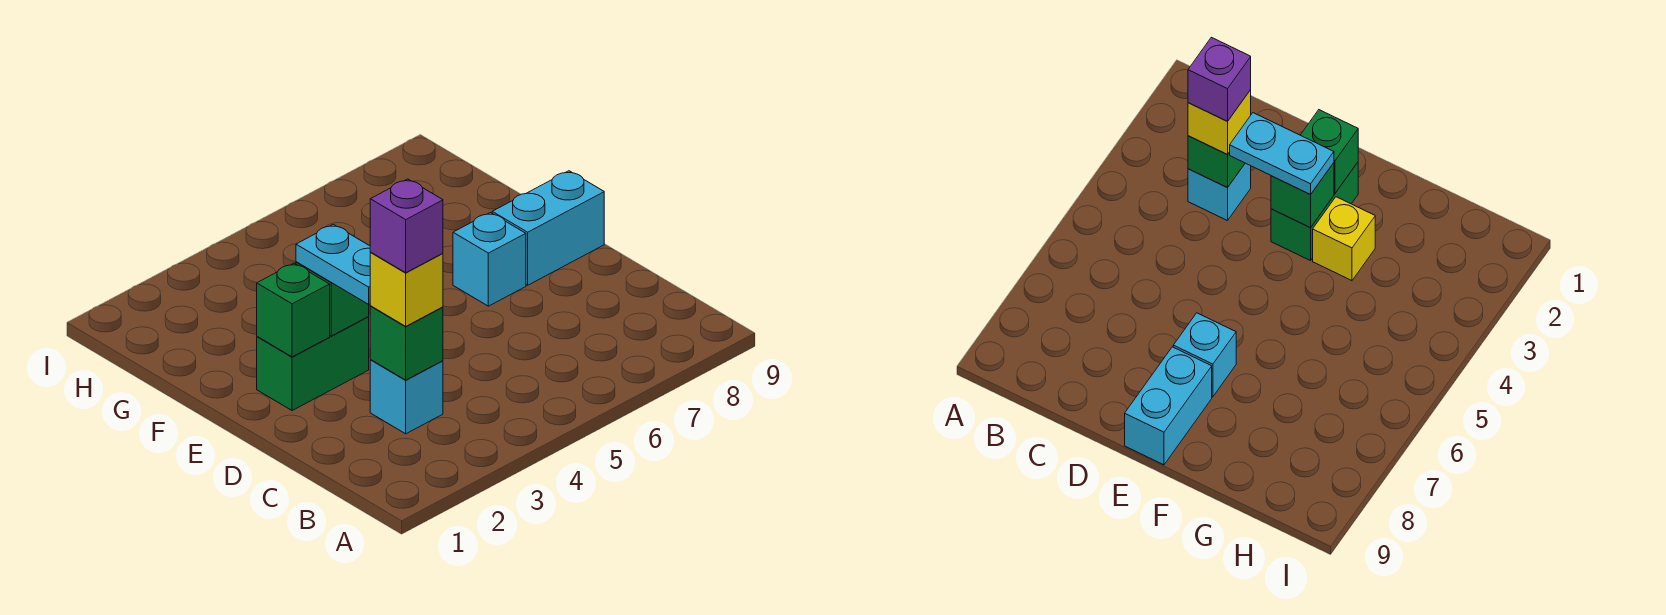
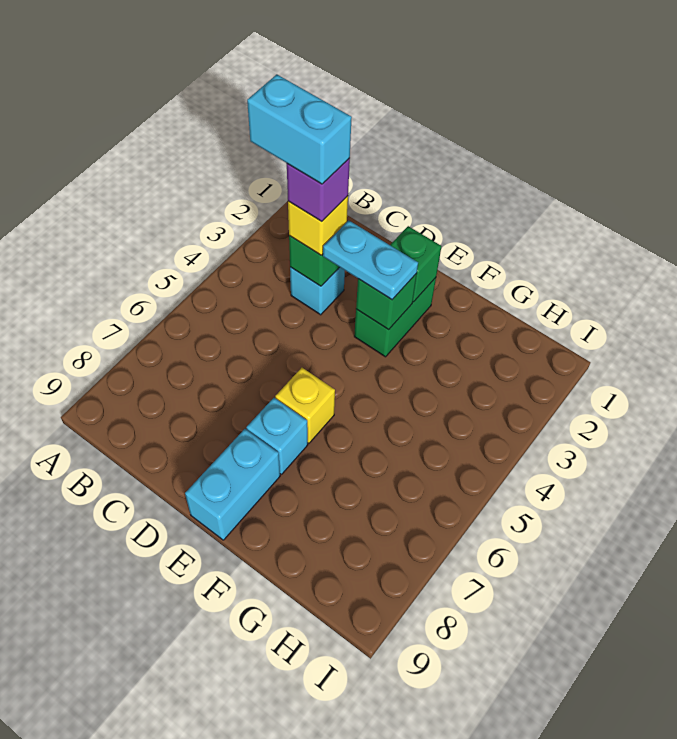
none -> cyan brick B3:C3 level 5
yellow brick F3 level 1 -> yellow brick E6 level 1

